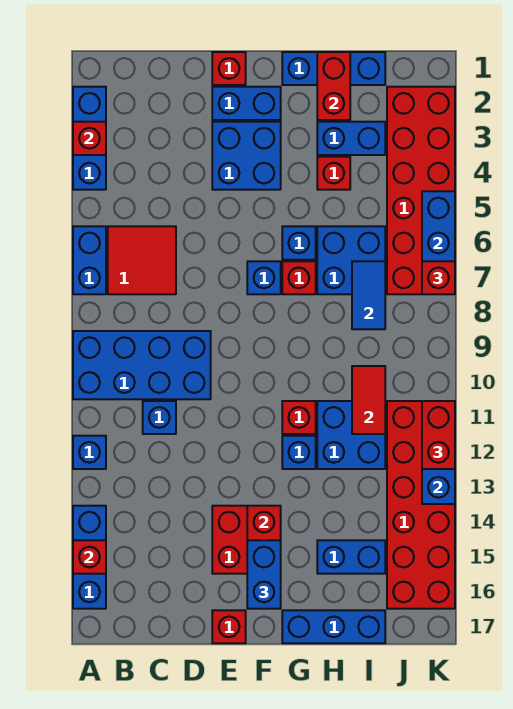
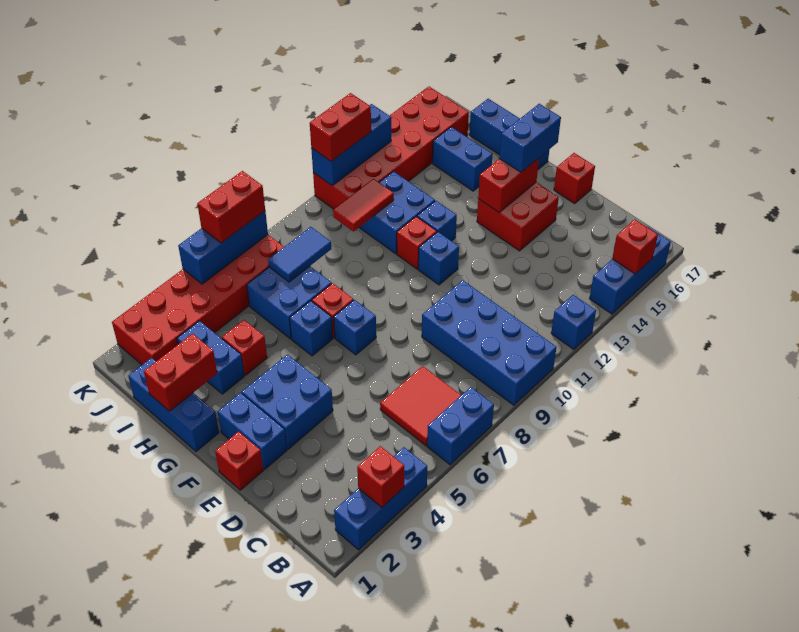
blue brick C11 level 1 -> blue brick F11 level 1
red brick K7 level 3 -> red brick K6:K7 level 3

